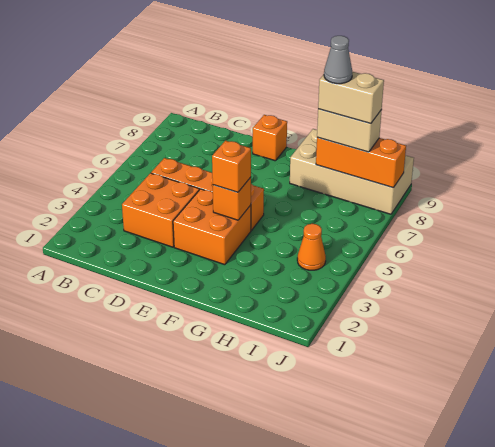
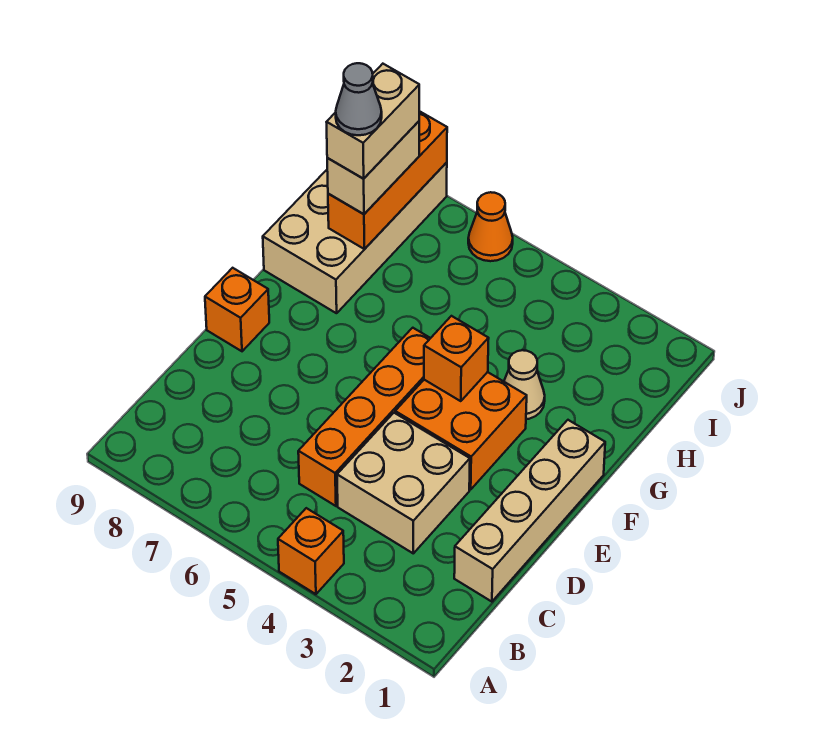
none -> tan brick C1:F1 level 1
orange brick C3:D4 level 1 -> tan brick C3:D4 level 1
orange brick F4 level 3 -> orange brick A4 level 1
none -> tan cone G3 level 1
orange cone I4 level 1 -> orange cone J6 level 1

